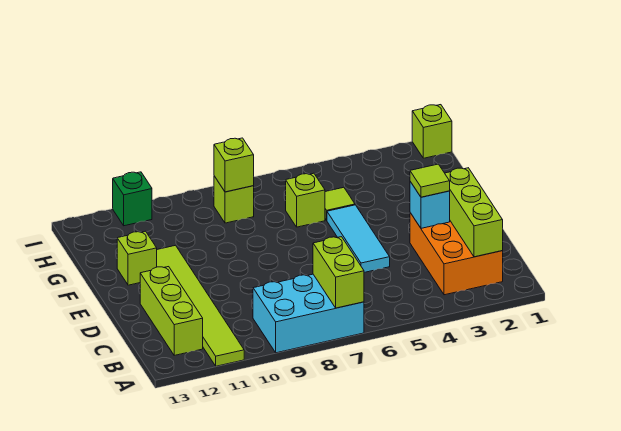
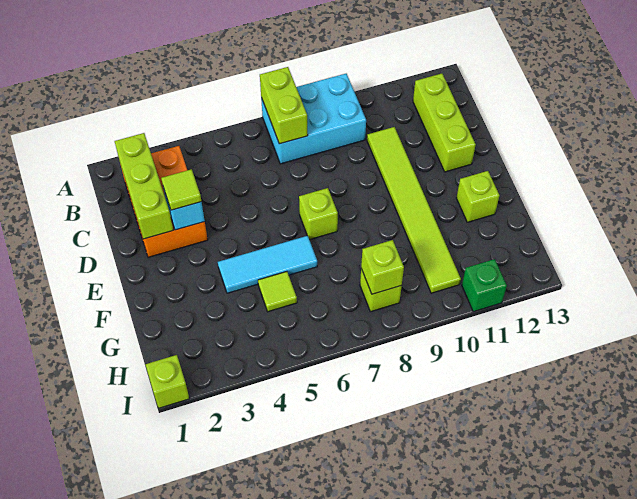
lime tile A11:F11 level 1 -> lime tile C10:H10 level 1
cyan tile D5:F5 level 1 -> cyan tile F4:F6 level 1
lime brick G6 level 1 -> lime brick E7 level 1

